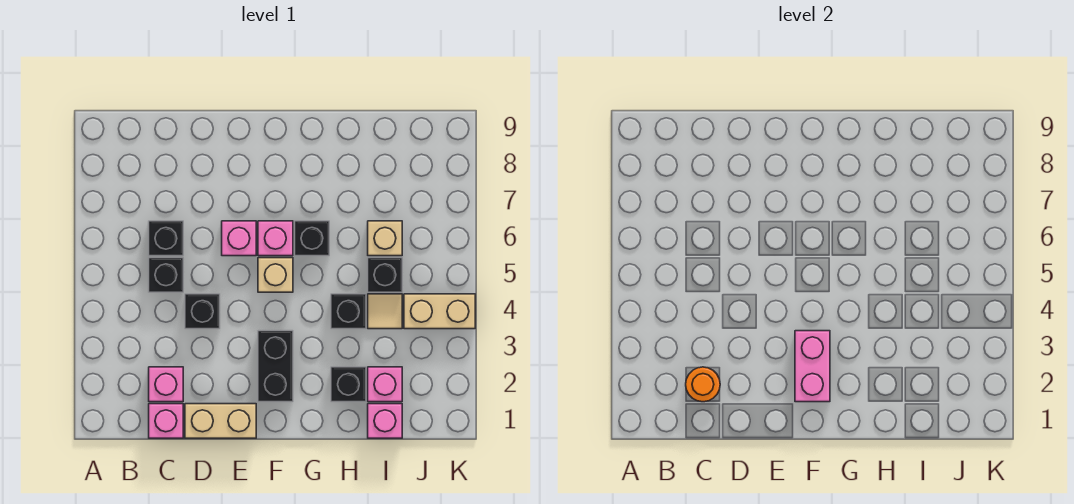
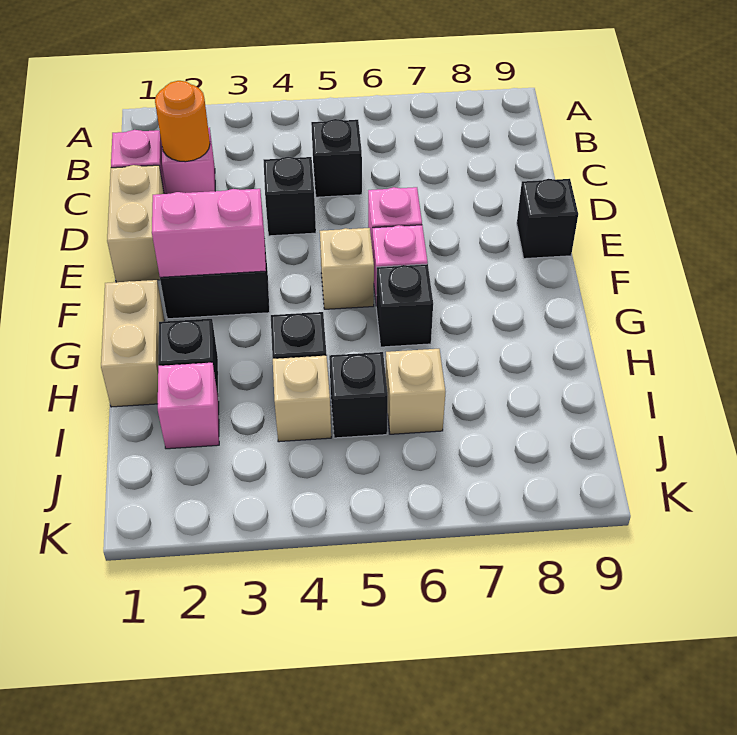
black brick C6 level 1 -> black brick E9 level 1
pink brick I1 level 1 -> none
tan tile I4 level 1 -> tan brick I4 level 1
tan brick J4:K4 level 1 -> tan brick G1:H1 level 1

